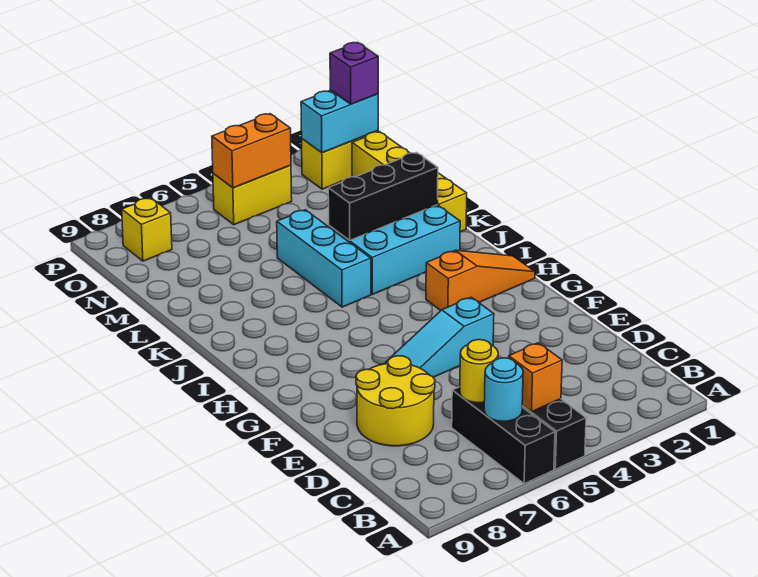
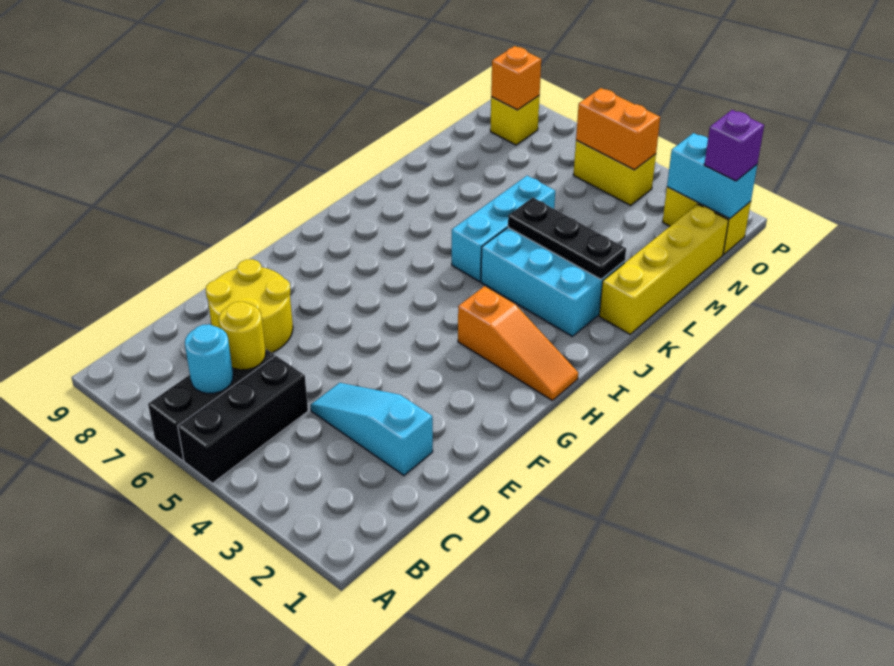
orange brick B5 level 2 -> orange brick O8 level 2
cyan slope F4:F6 level 1 top 4 -> cyan slope D2:D4 level 1 top 2
black brick K2:K4 level 2 -> black plate K2:K4 level 2

